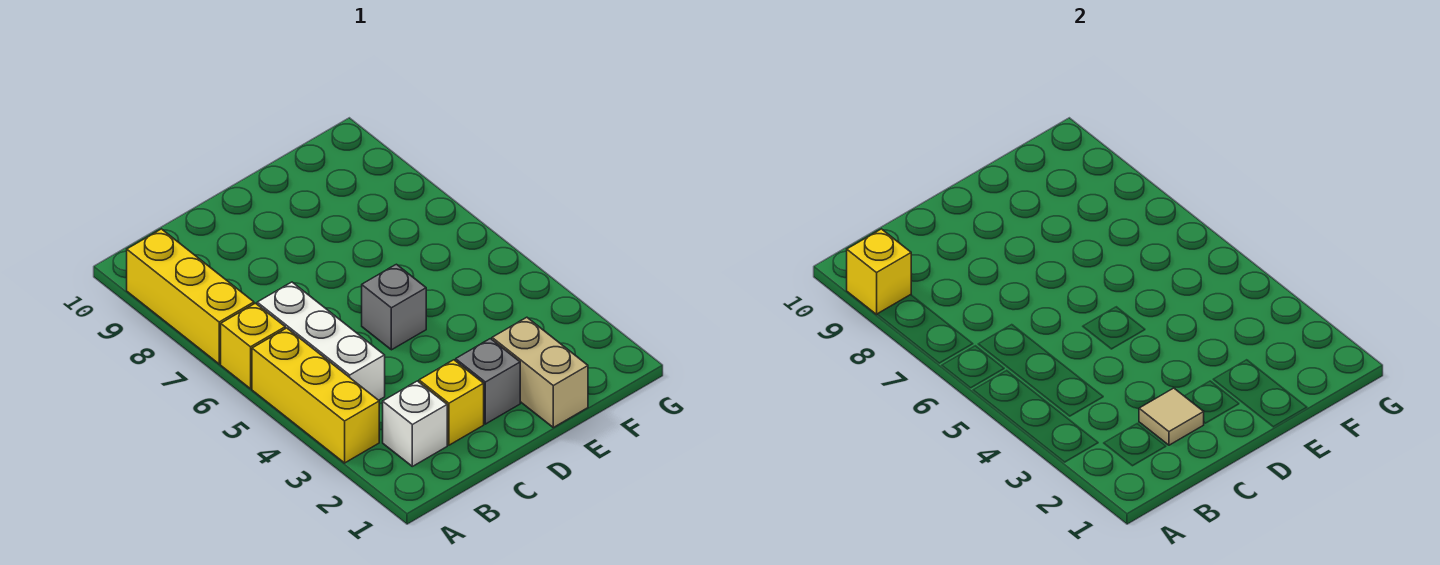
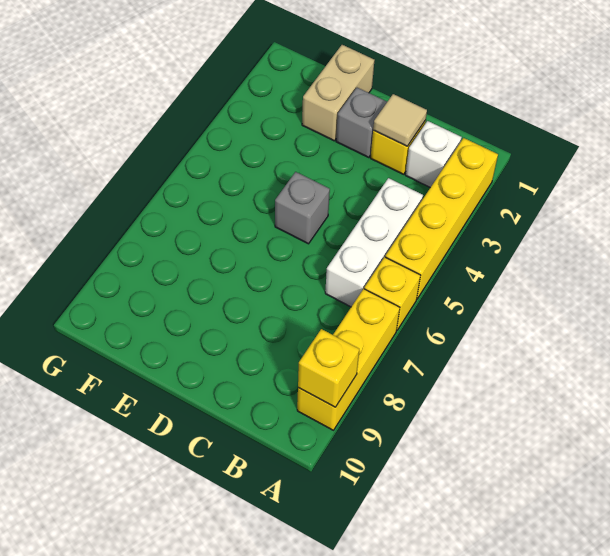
yellow brick A3:A5 level 1 -> yellow brick A2:A5 level 1

